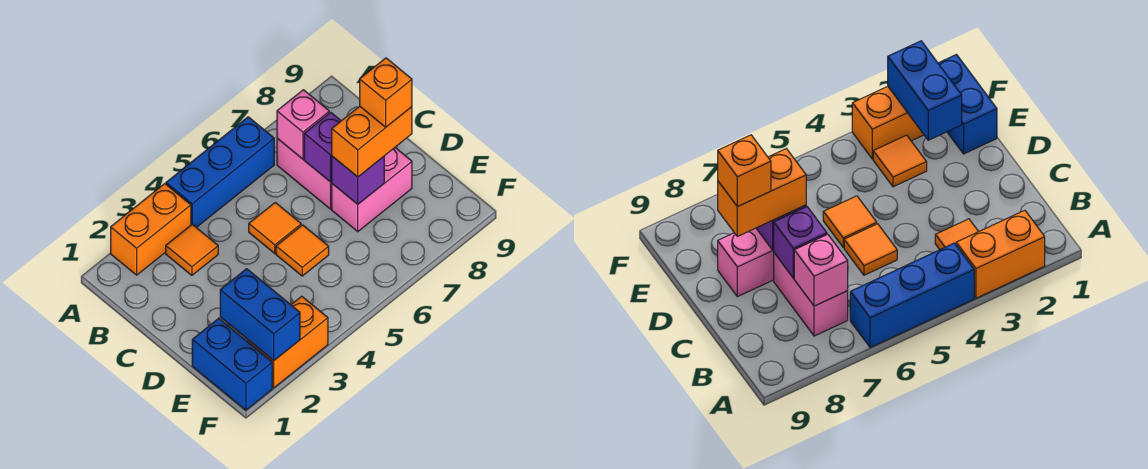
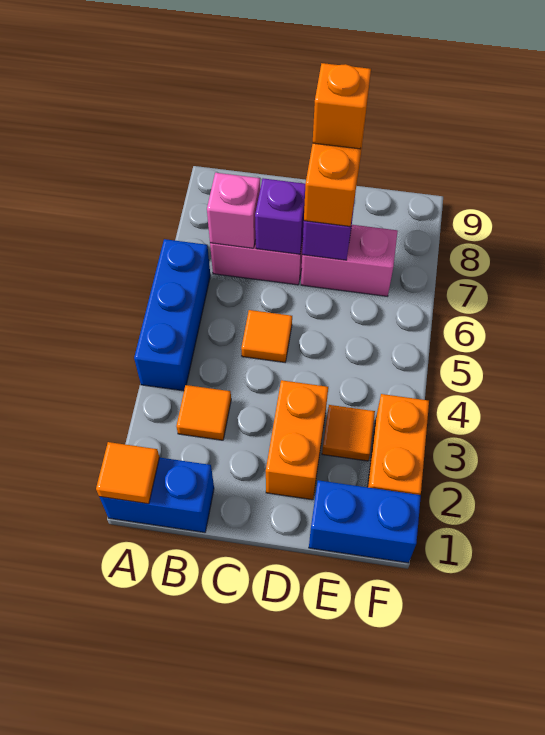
orange brick A2:A3 level 1 -> orange brick D2:D3 level 1
orange tile D5 level 1 -> orange tile A1 level 2
pink brick D7:D8 level 1 -> pink brick D7:E7 level 1
blue brick E2:F2 level 2 -> blue brick A1:B1 level 1

